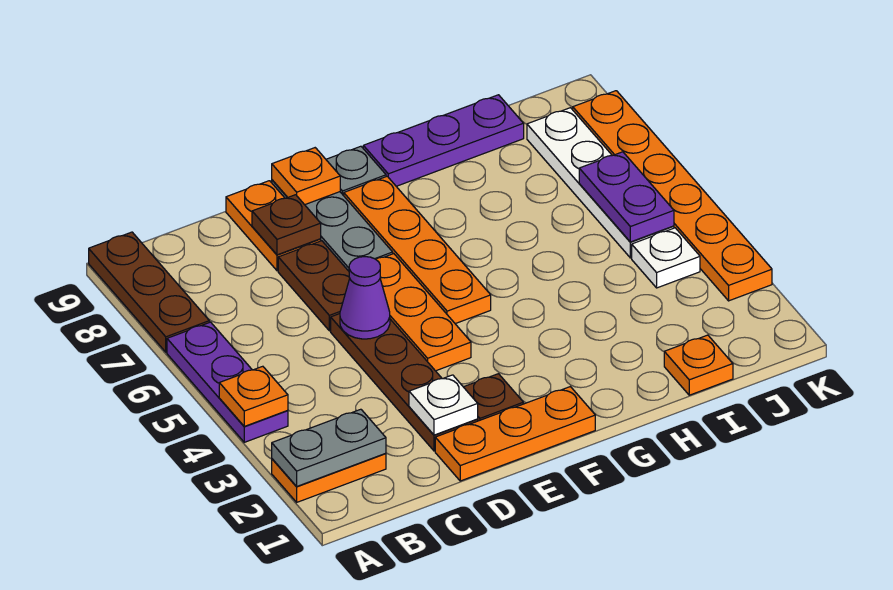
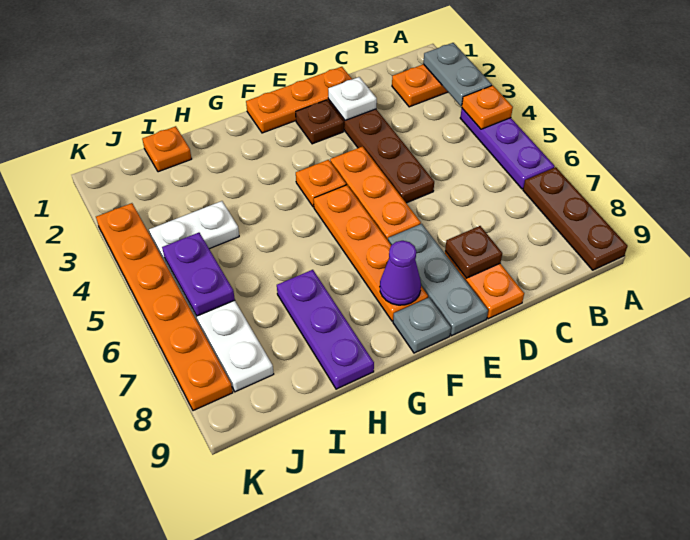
grey plate A2:B2 level 2 -> grey plate A2:A3 level 2
purple cone D5 level 2 -> purple cone F8 level 2
brown plate D6:D7 level 1 -> none
orange plate E9 level 2 -> orange plate F4 level 1
purple plate G9:I9 level 1 -> purple plate H7:H9 level 1
white plate J4 level 1 -> white plate I4:J4 level 1

